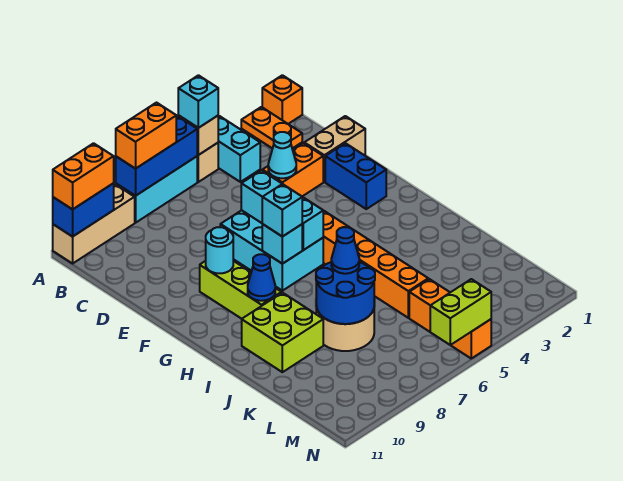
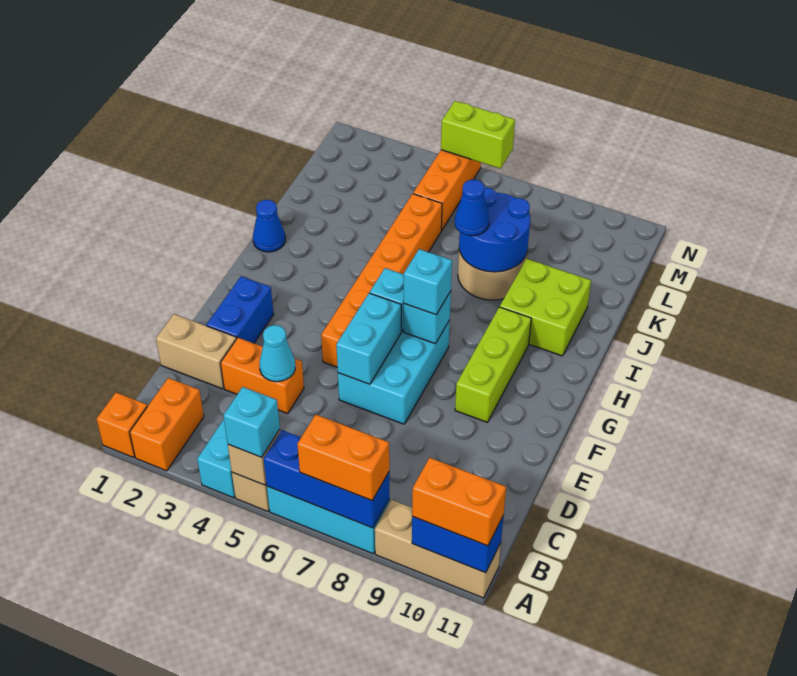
orange plate A2:B2 level 1 -> orange brick A2:B2 level 1
cyan round brick F9 level 2 -> none
blue cone H9 level 2 -> blue cone I1 level 1

